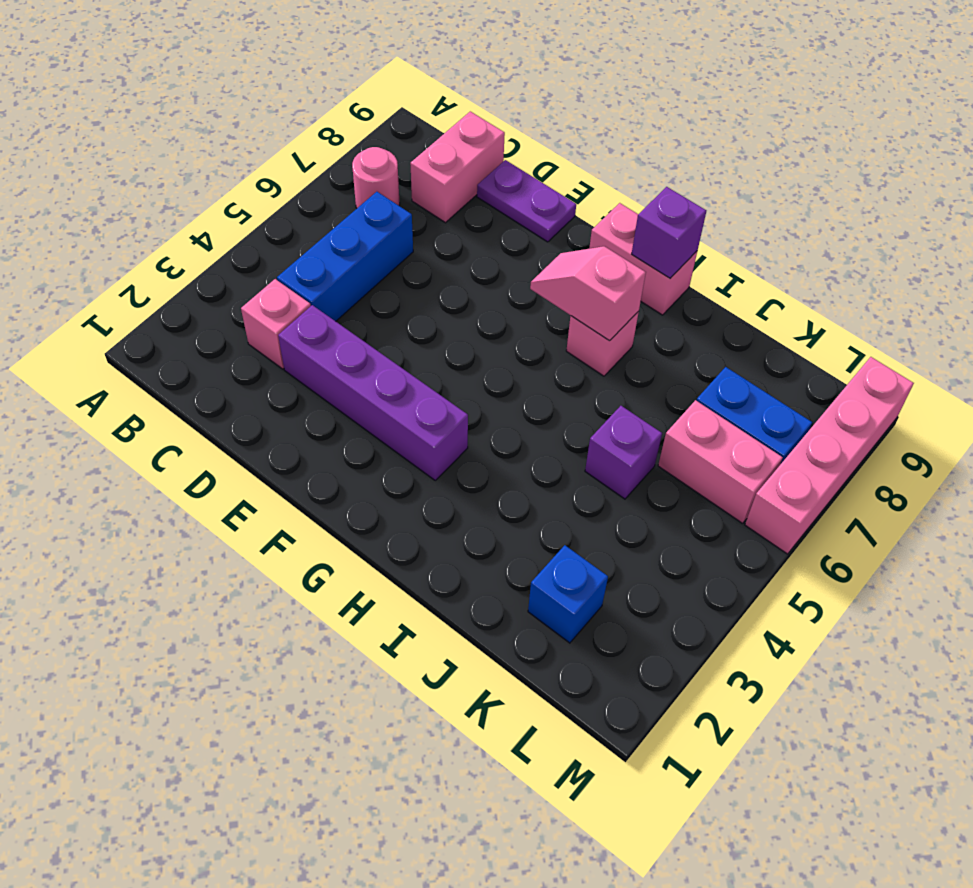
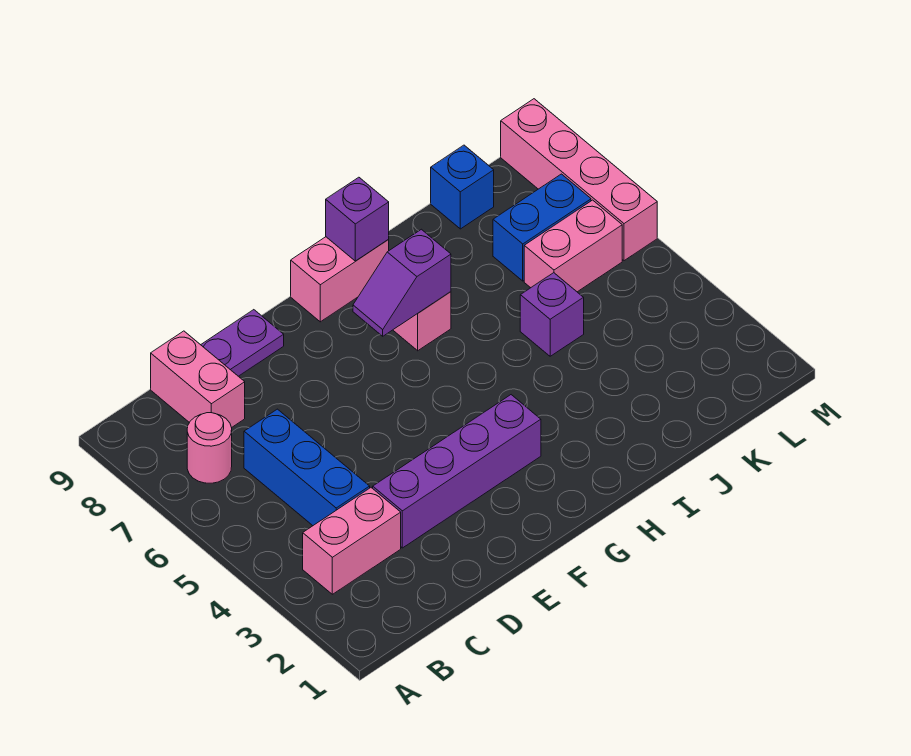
pink brick C3 level 1 -> pink brick B3:C3 level 1
pink slope G7:H7 level 2 top H -> purple slope G7:H7 level 2 top H
blue brick K2 level 1 -> blue brick K9 level 1

